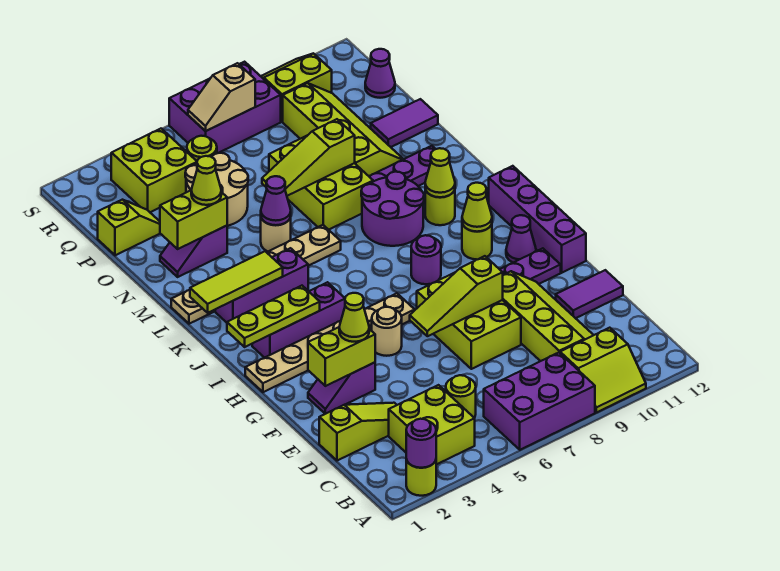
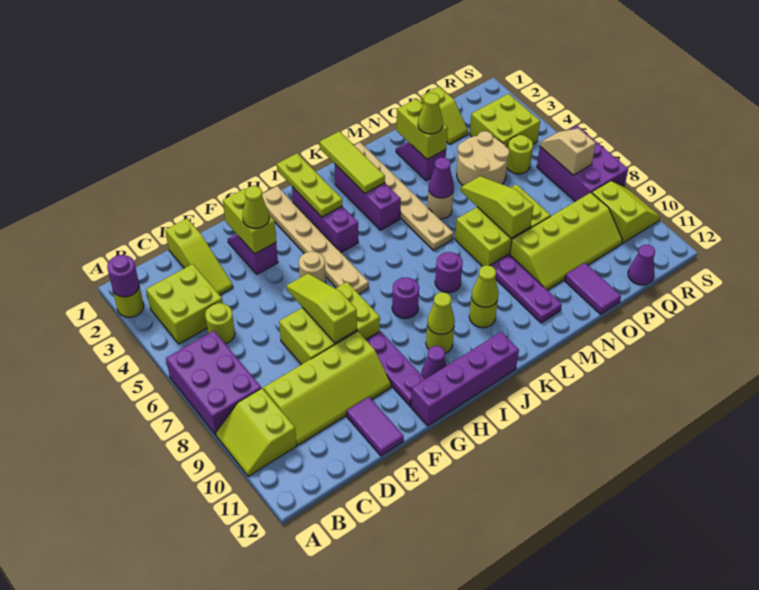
purple round brick K8:L9 level 1 -> purple round brick K8 level 1

